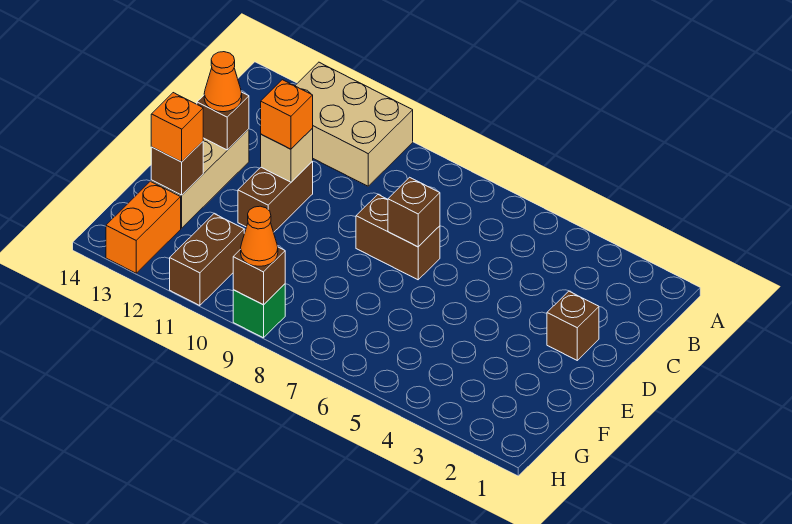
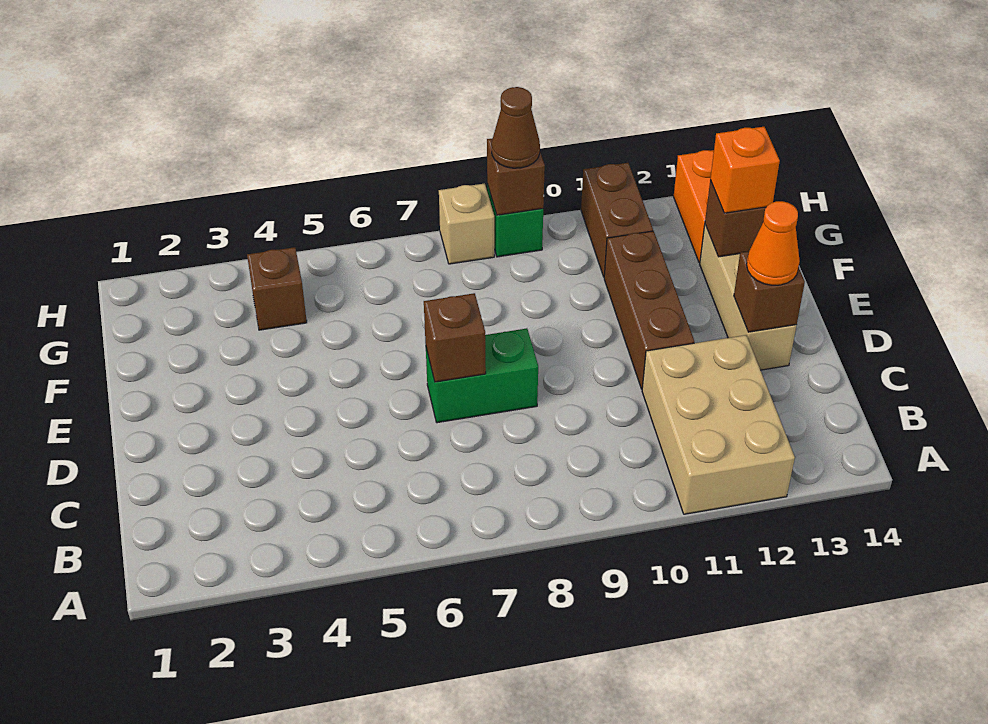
tan brick A10:B12 level 1 -> tan brick A11:C12 level 1
brown brick D2 level 1 -> brown brick G4 level 1
brown brick D7:D8 level 1 -> green brick D7:D8 level 1
brown brick D11:E11 level 1 -> brown brick D11:F11 level 1
tan brick D11 level 2 -> tan brick H8 level 1
orange brick D11 level 3 -> none
orange cone H9 level 3 -> brown cone H9 level 3

